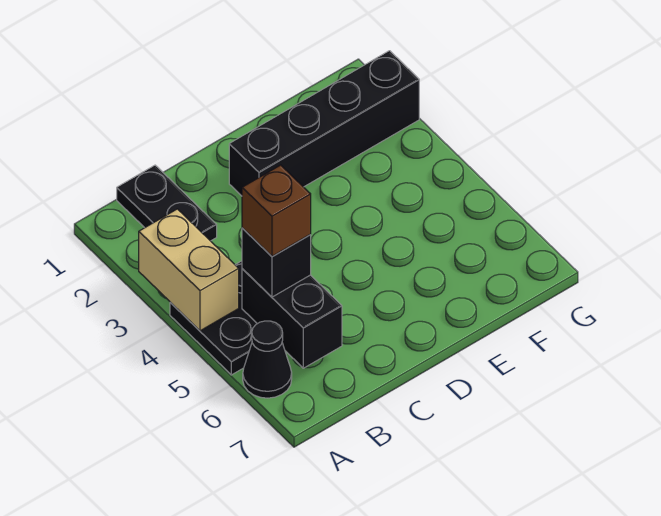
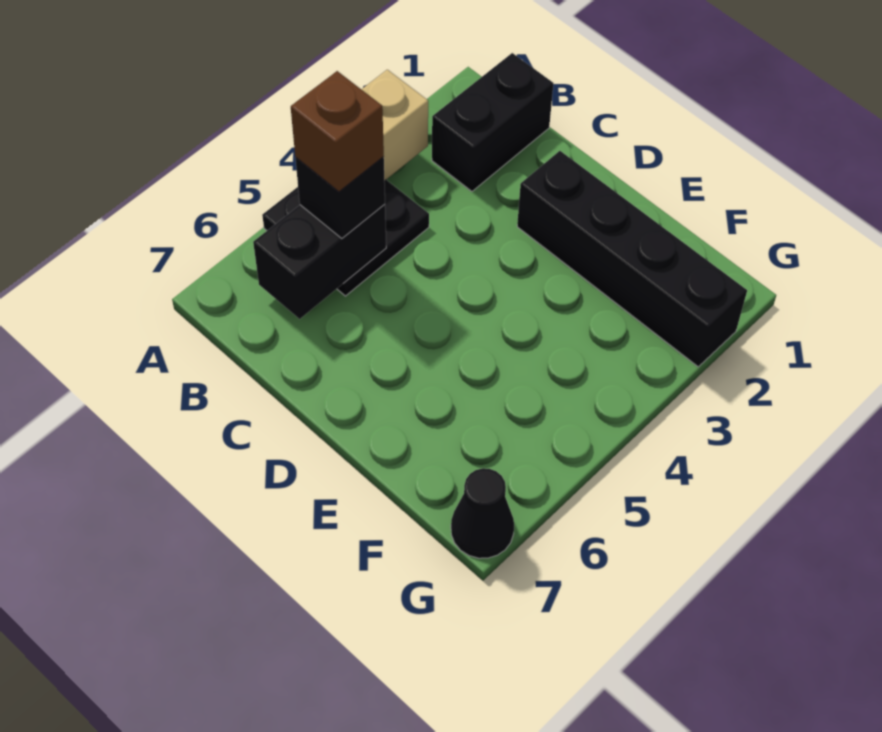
black cone A6 level 1 -> black cone G7 level 1
black plate B1:B2 level 1 -> black brick B1:B2 level 1

